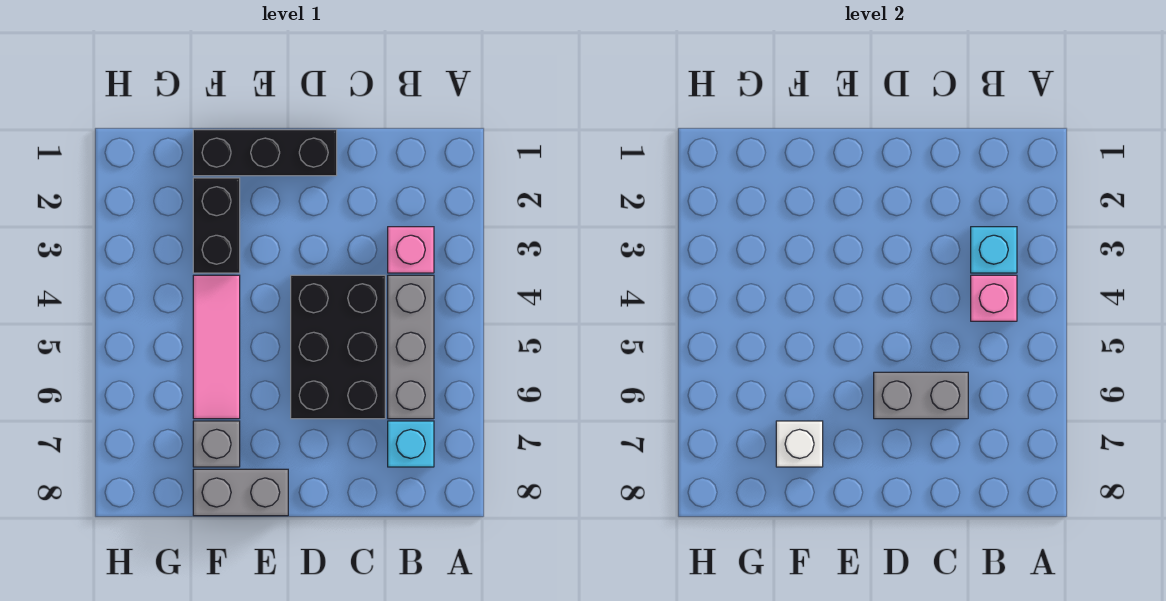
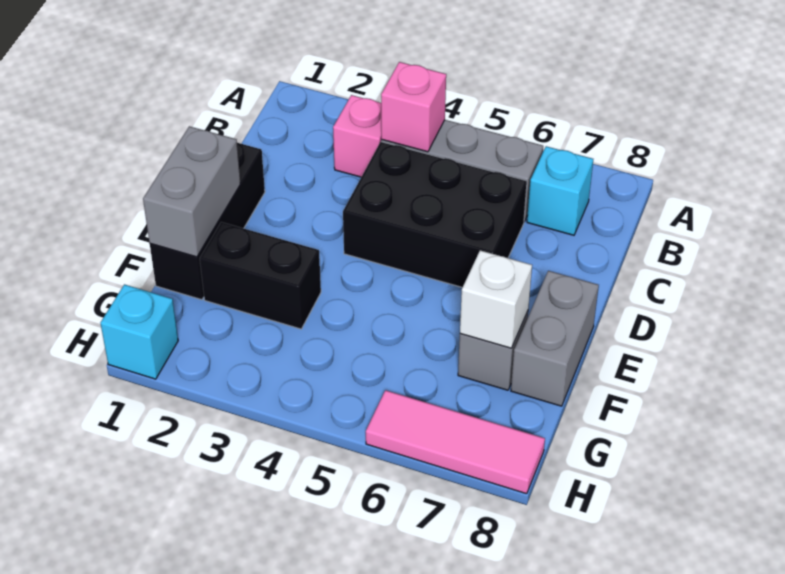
cyan brick B3 level 2 -> cyan brick H1 level 1
grey brick C6:D6 level 2 -> grey brick E1:F1 level 2
pink tile F4:F6 level 1 -> pink tile H6:H8 level 1

